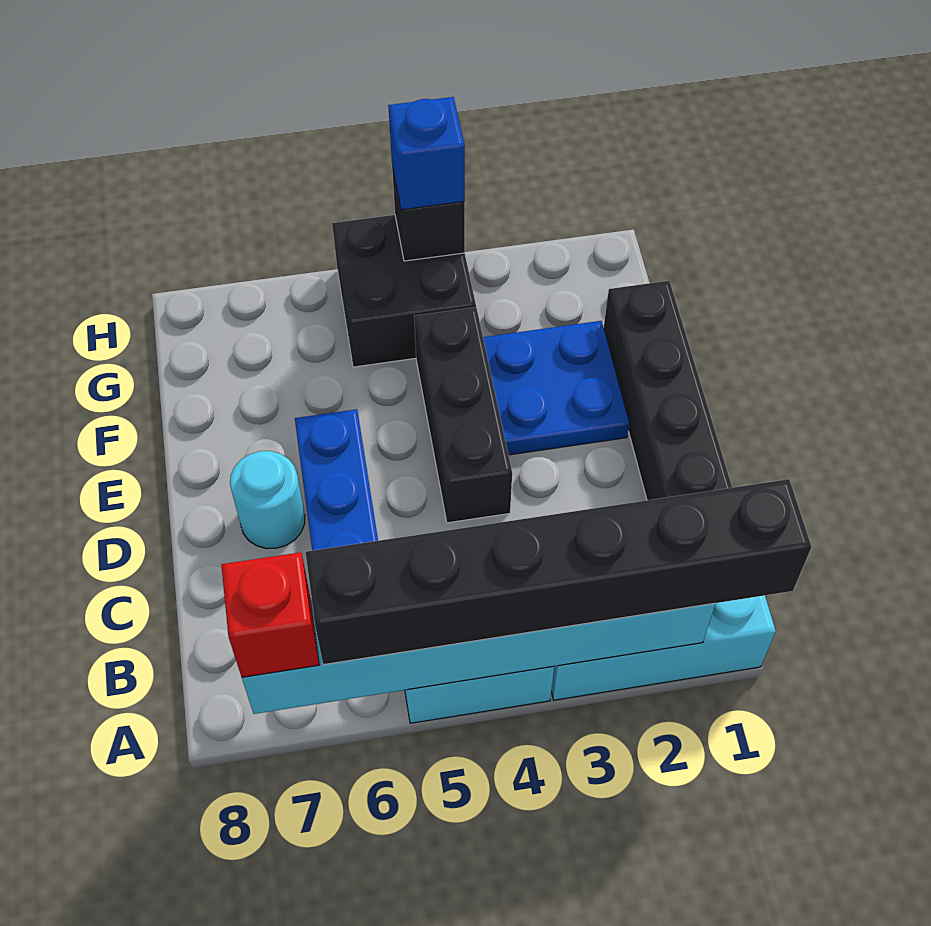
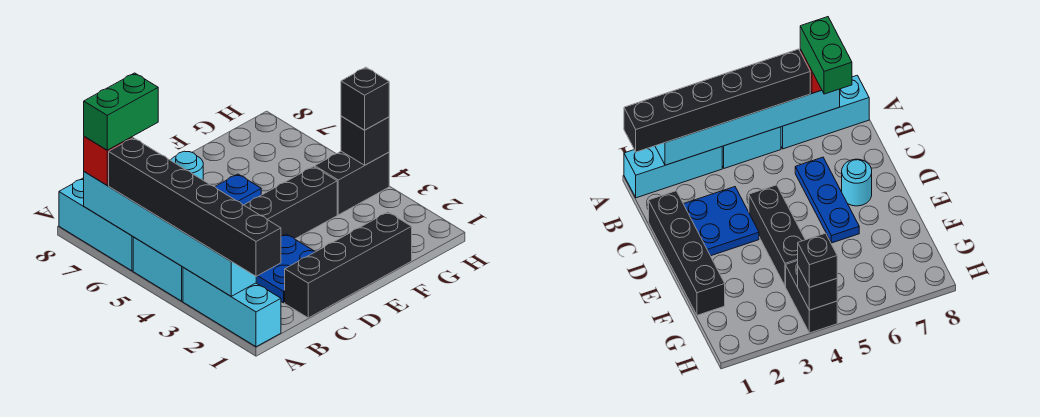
none -> cyan brick A6:A8 level 1
none -> green brick A7:B7 level 4
blue plate E2:F3 level 1 -> blue plate C2:D3 level 1
black brick G4:H5 level 1 -> black brick G4:H4 level 1
blue brick H4 level 3 -> black brick H4 level 3

